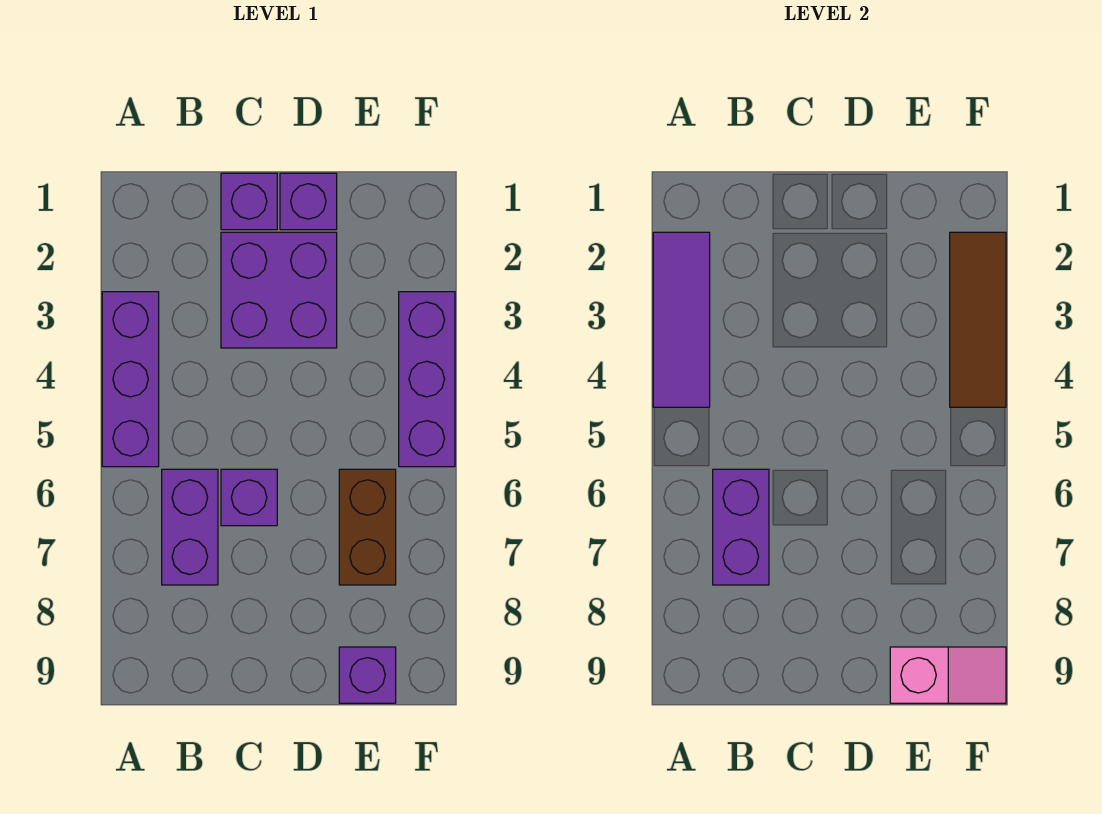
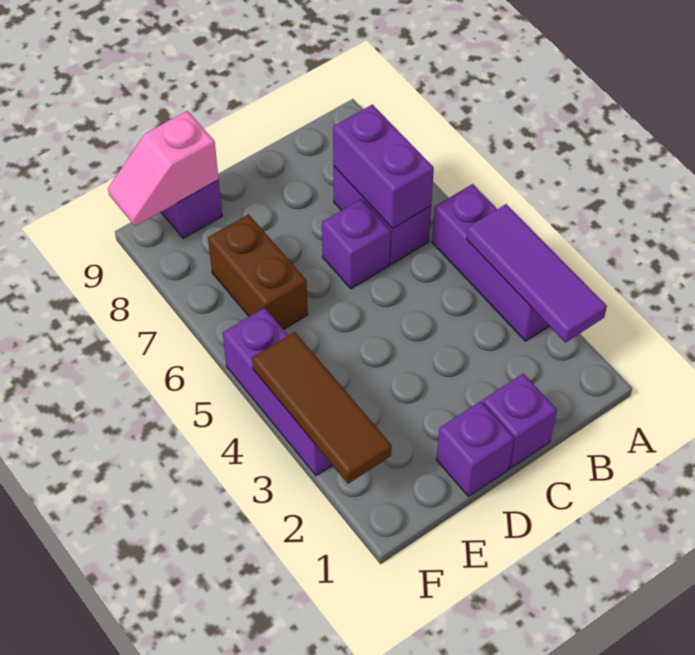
purple brick C2:D3 level 1 -> none

